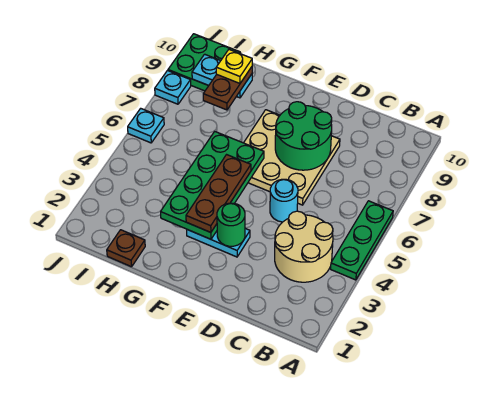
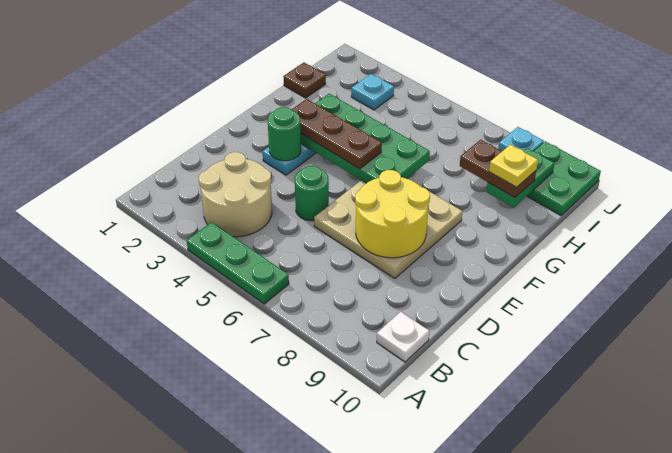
none -> white plate B10 level 1
cyan round brick D5 level 1 -> green round brick D5 level 1
green round brick D7:E8 level 2 -> yellow round brick D7:E8 level 2
cyan plate H9:I9 level 2 -> green plate H9:I9 level 2
cyan plate J6 level 1 -> cyan plate I3 level 1

